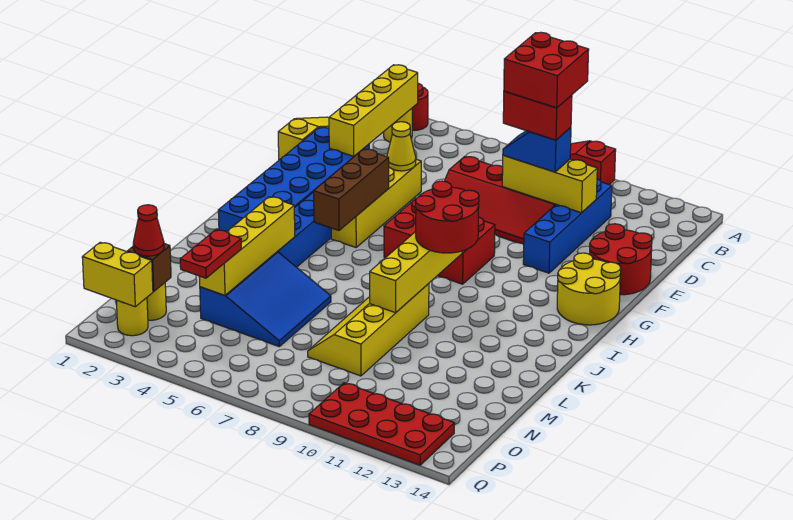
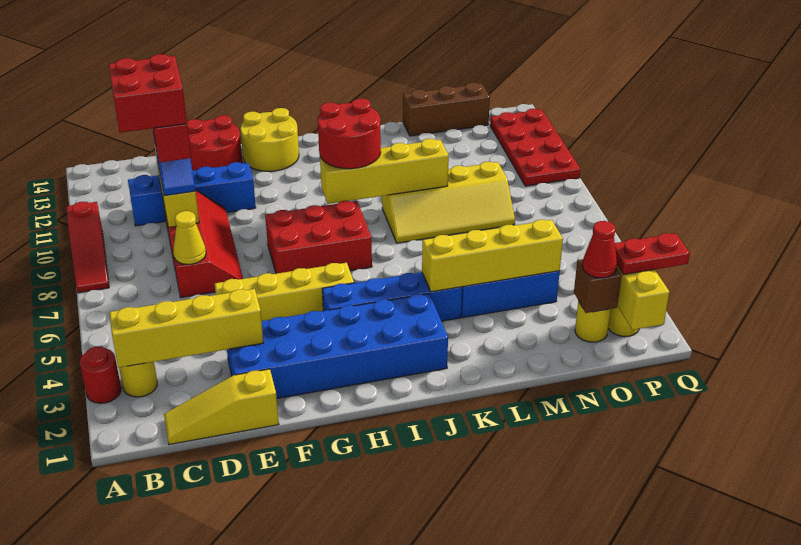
yellow cone E5 level 2 -> yellow cone D7 level 2
brown brick G5:I5 level 2 -> brown brick M14:O14 level 1
red brick G7:H9 level 1 -> red brick G7:I8 level 1
red plate N4:O4 level 3 -> red plate P2:Q2 level 3

